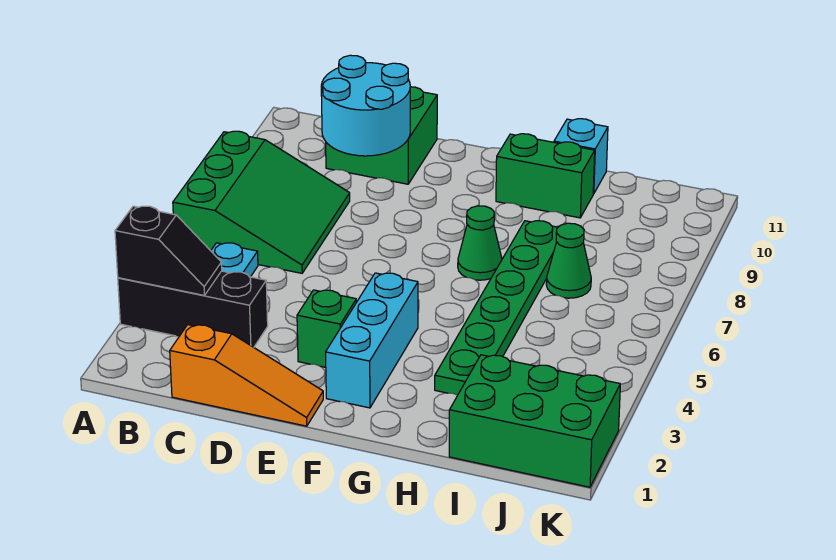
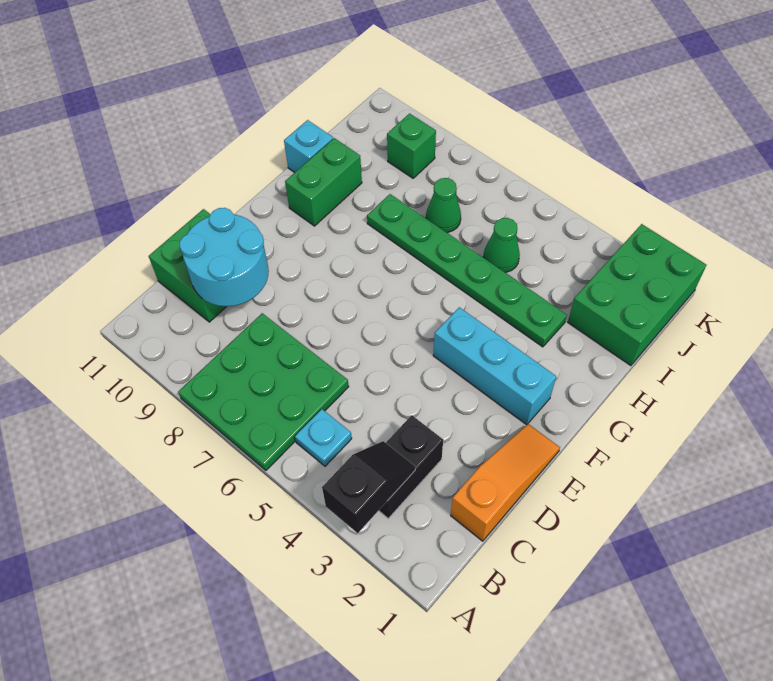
black brick A3:C3 level 1 -> black brick B3:C3 level 1
green slope A6:C8 level 1 top A -> green plate A6:C8 level 1
green brick E3 level 1 -> green brick J9 level 1
green cone G7 level 1 -> green cone I5 level 1

